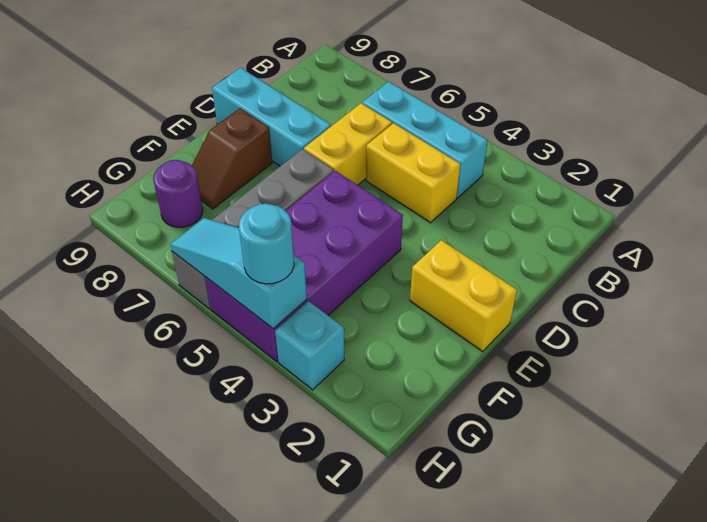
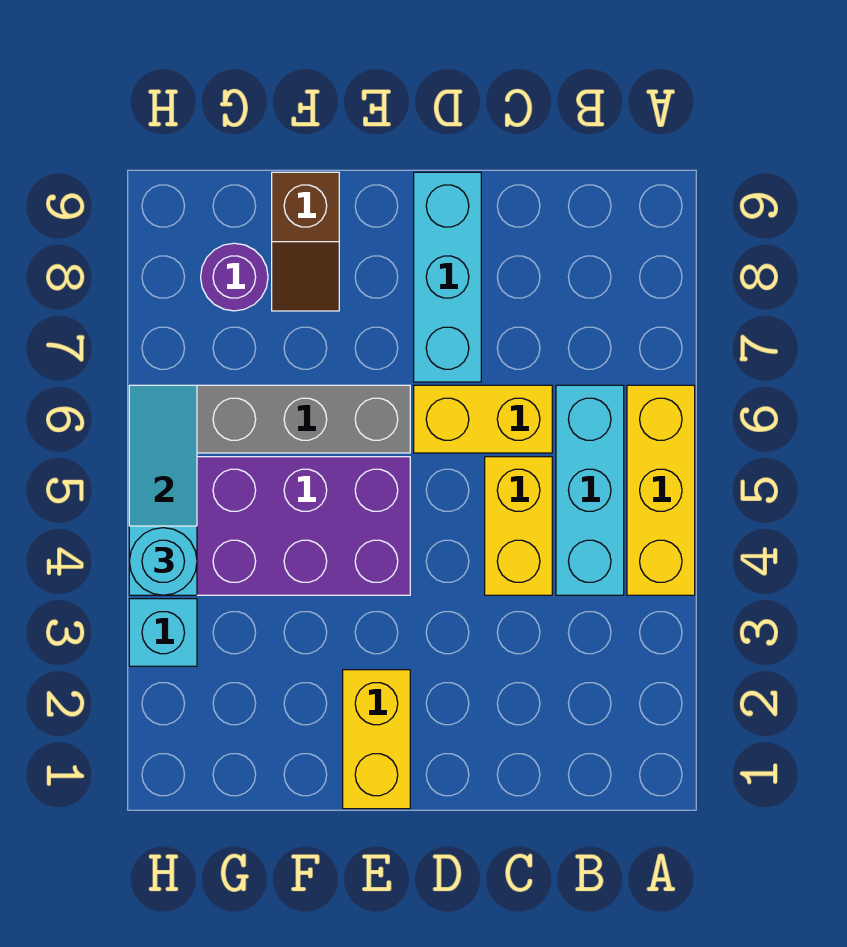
none -> yellow brick A4:A6 level 1
brown slope E8:F8 level 1 top E -> brown slope F8:F9 level 1 top 9

